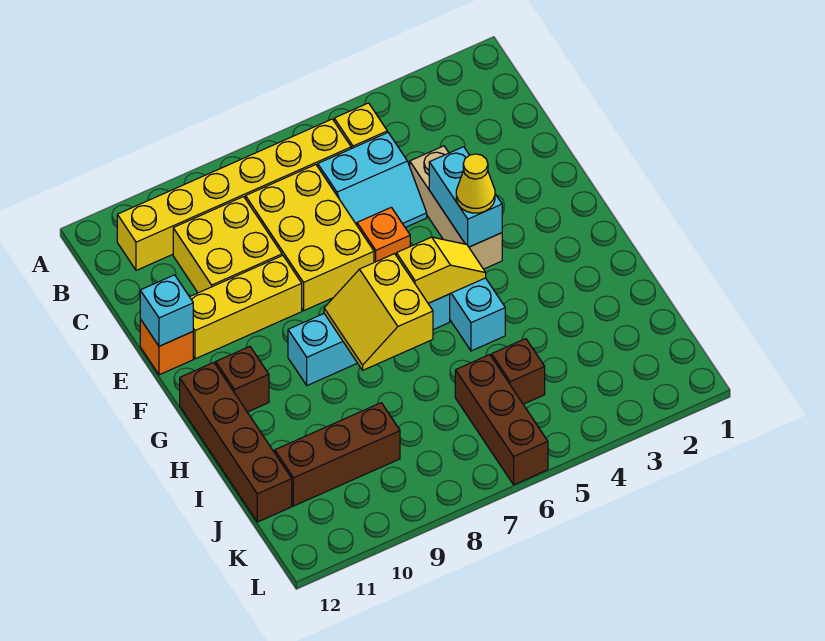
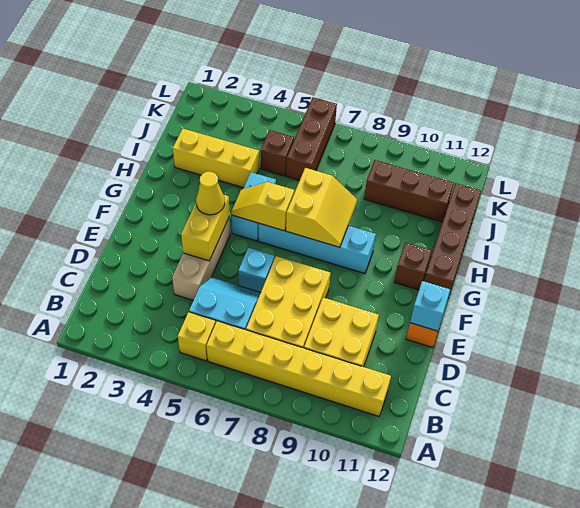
cyan brick E4:F4 level 2 -> yellow brick E4:F4 level 2
orange brick E6 level 1 -> cyan brick E6 level 1
yellow brick E9:E11 level 1 -> yellow brick I2:I4 level 1

